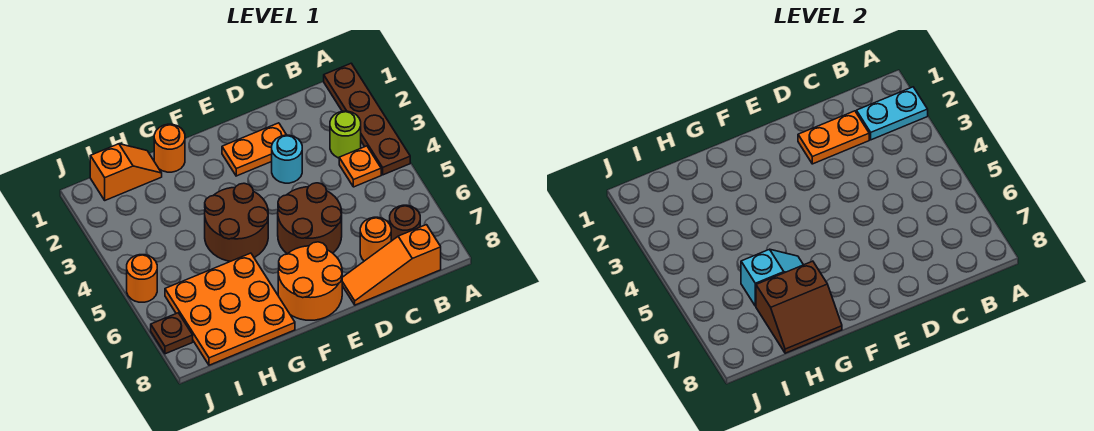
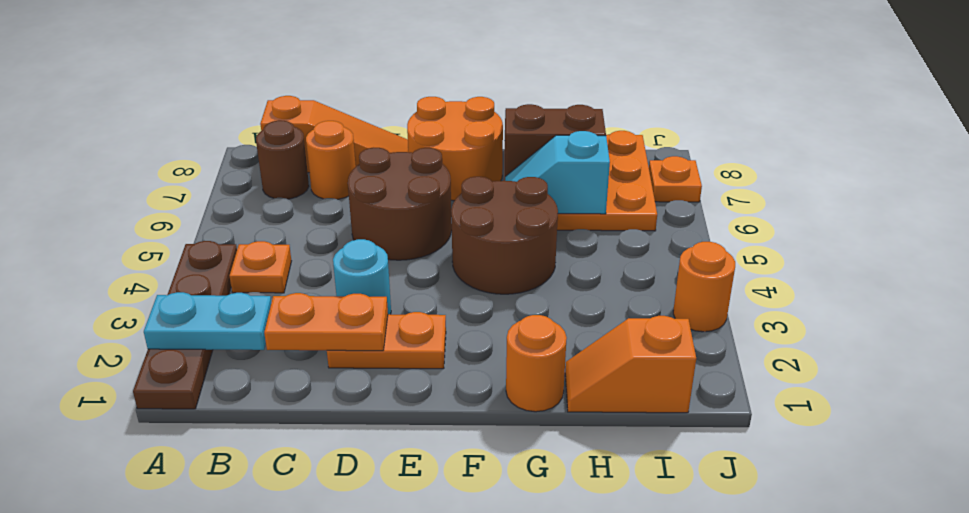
lime round brick B3 level 1 -> none
orange round brick J5 level 1 -> orange round brick J3 level 1
brown plate J7 level 1 -> orange plate J7 level 1

